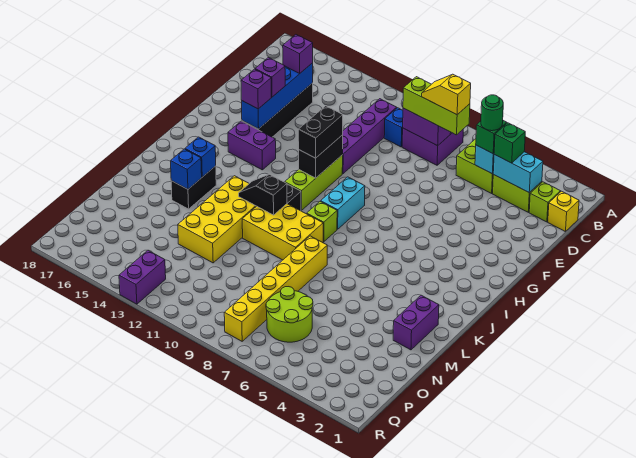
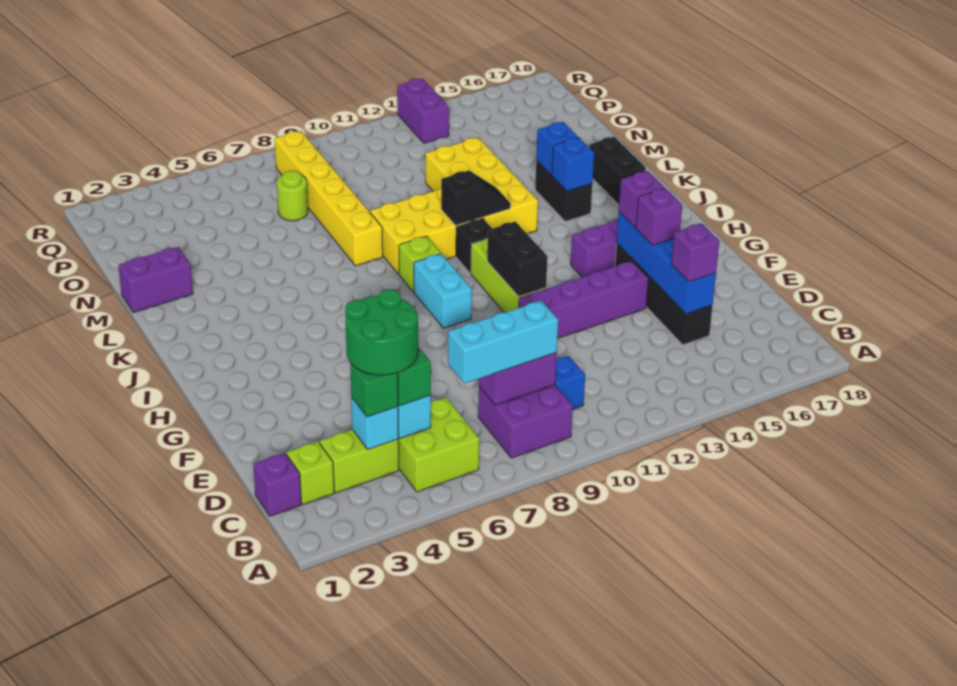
yellow brick C1 level 1 -> purple brick C1 level 1
cyan brick C3:C4 level 2 -> cyan brick C4 level 2
green round brick C5 level 4 -> green round brick C4:D5 level 4
lime brick C7:C9 level 3 -> cyan brick C7:C9 level 3
yellow slope C7:C8 level 4 top 7 -> none
purple brick C11:F11 level 1 -> purple brick F11:F14 level 1
black brick G11:H11 level 3 -> black brick K17:L17 level 1
purple brick L2:M2 level 1 -> purple brick M1:M2 level 1
lime round brick O6:P7 level 1 -> lime round brick O7 level 1

